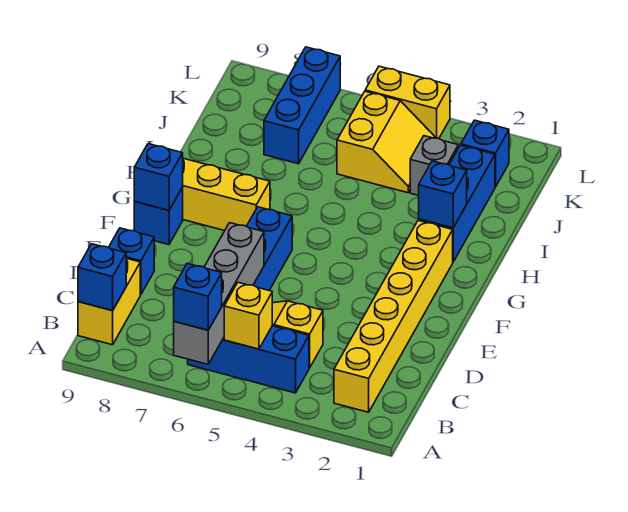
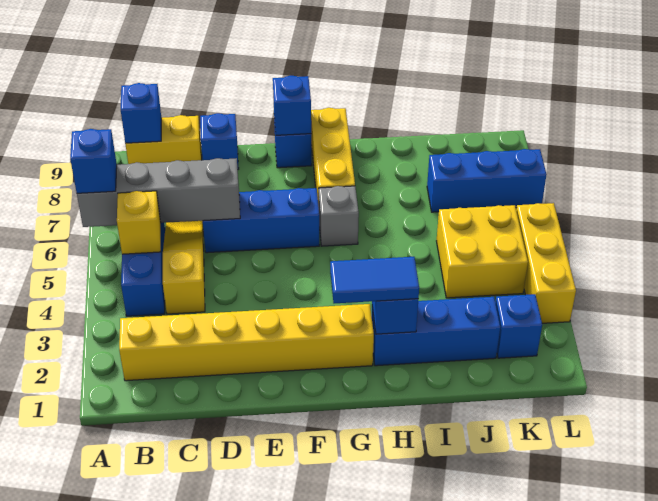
none -> blue tile G2:H2 level 3
grey brick J3 level 1 -> grey brick G6 level 1
yellow slope J4:K5 level 1 top 5 -> yellow brick J4:K5 level 1
yellow brick L4:L5 level 1 -> yellow brick L3:L5 level 1

